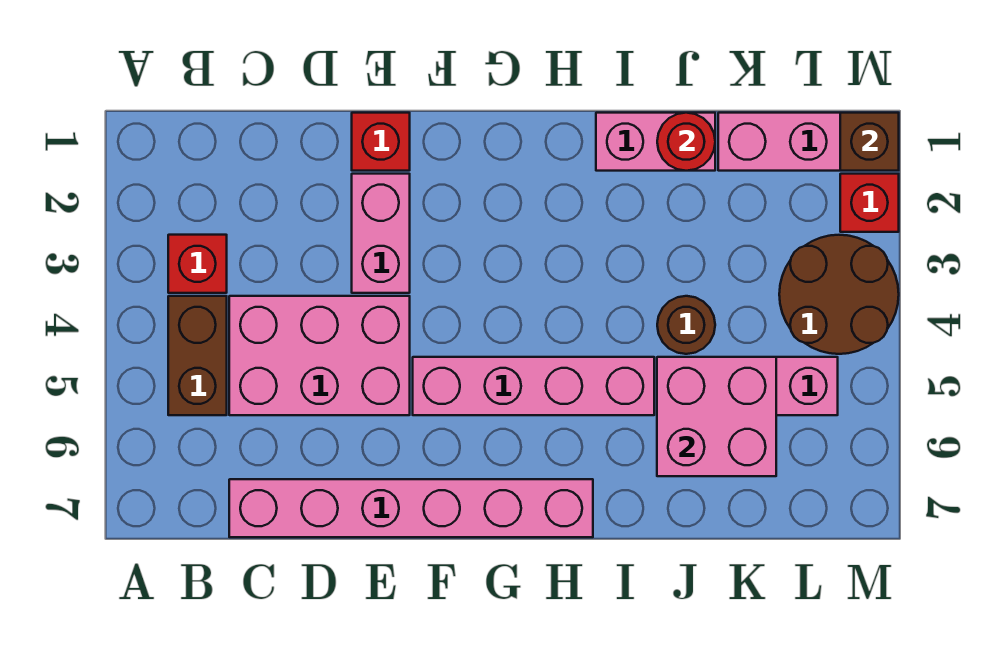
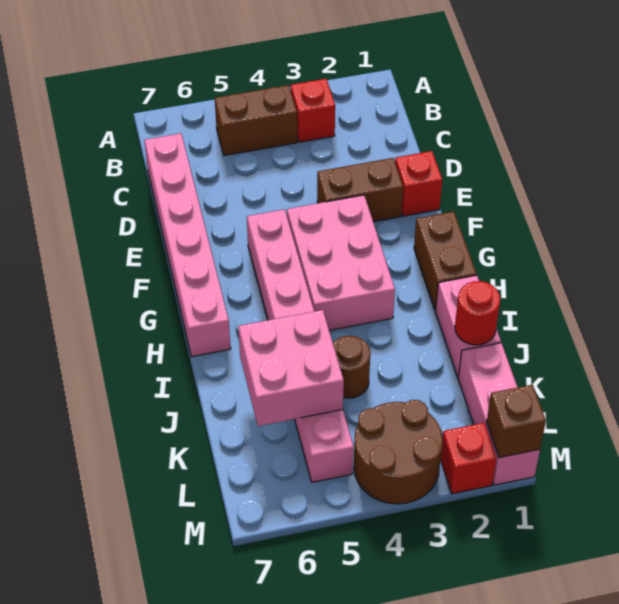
pink brick C4:E5 level 1 -> pink brick F3:H4 level 1
pink brick E2:E3 level 1 -> brown brick E2:E3 level 1
none -> brown brick G1:H1 level 1

